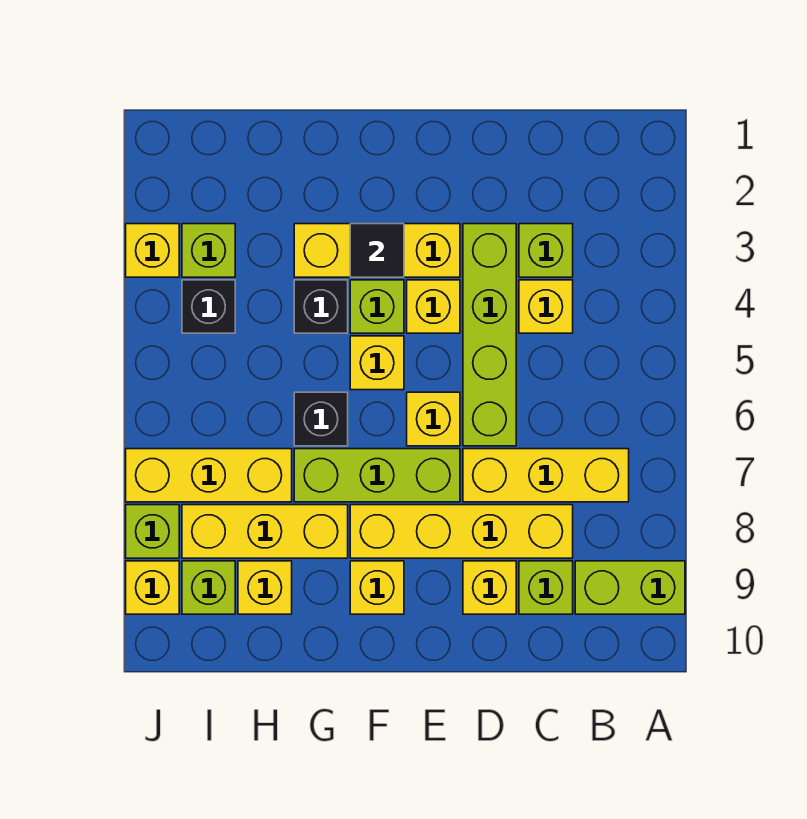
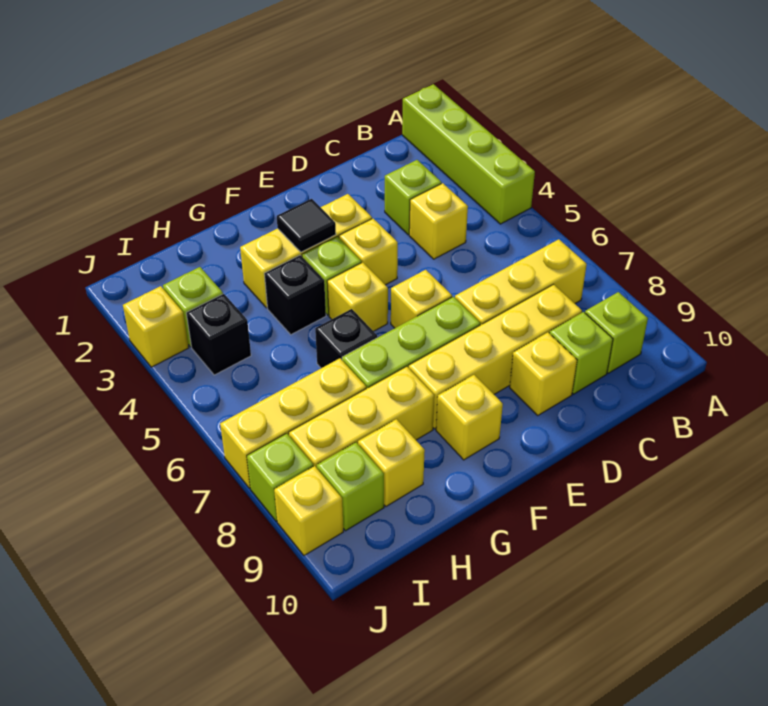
lime brick A9:B9 level 1 -> lime brick B9 level 1
lime brick D3:D6 level 1 -> lime brick A1:A4 level 1

